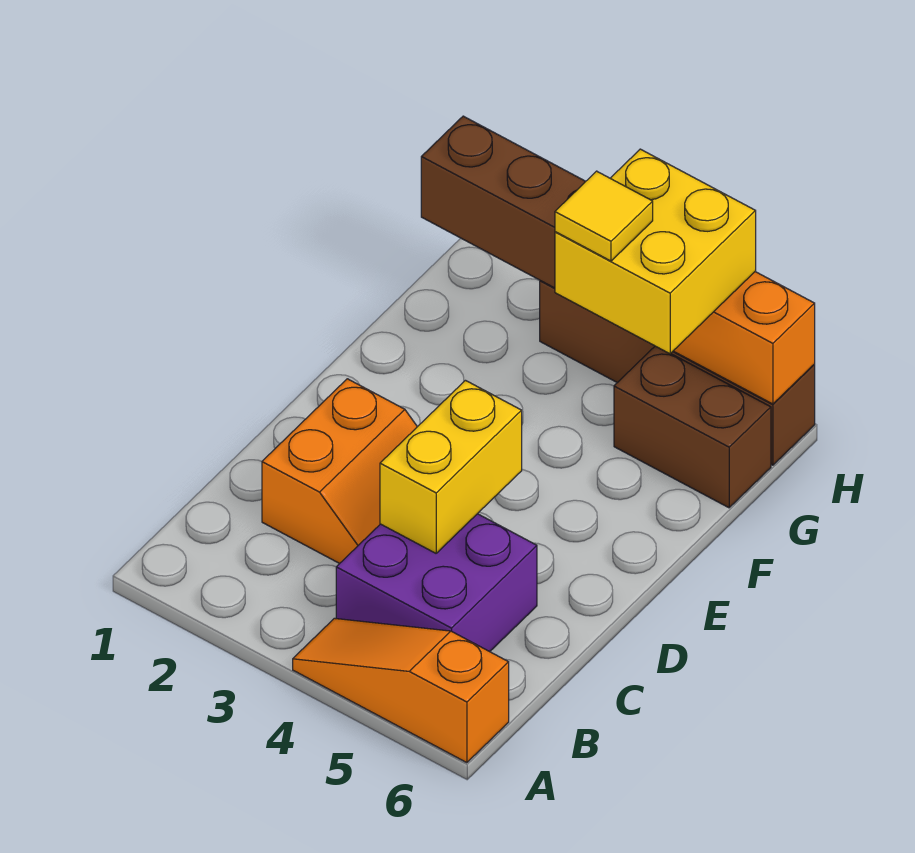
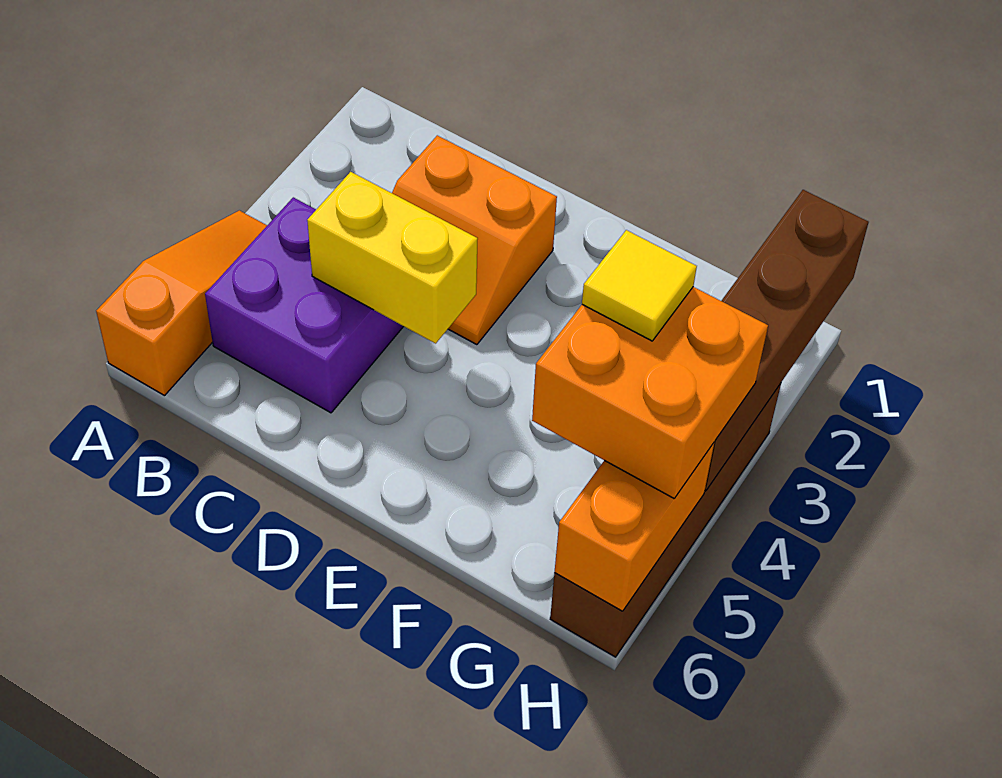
yellow brick G4:H5 level 3 -> orange brick G4:H5 level 3
brown brick G5:G6 level 1 -> none

